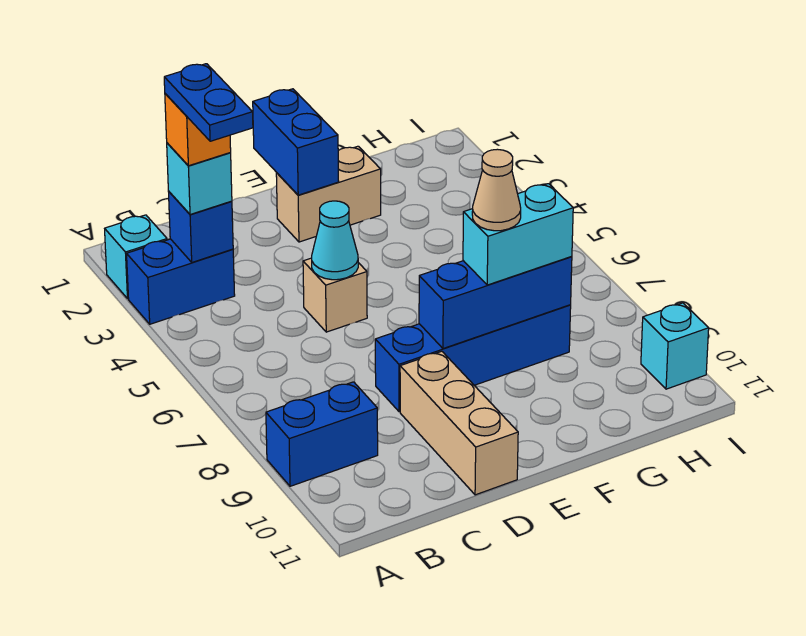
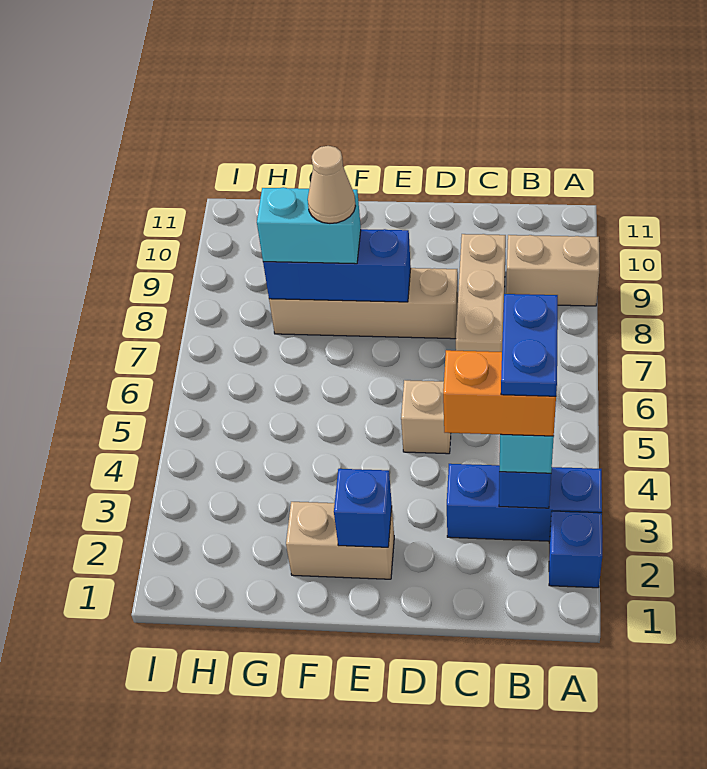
cyan brick A2 level 1 -> blue brick A2 level 1
blue brick A3:B3 level 1 -> blue brick A3:C3 level 1
blue brick A9:B9 level 1 -> tan brick A9:B9 level 1
orange brick B3 level 4 -> orange brick B3:C3 level 4
cyan cone D5 level 2 -> none
blue brick D8:G8 level 1 -> tan brick D8:G8 level 1
tan brick D9:D11 level 1 -> tan brick C7:C9 level 1
blue brick E1:E2 level 2 -> blue brick E2 level 2
cyan brick I10 level 1 -> none

